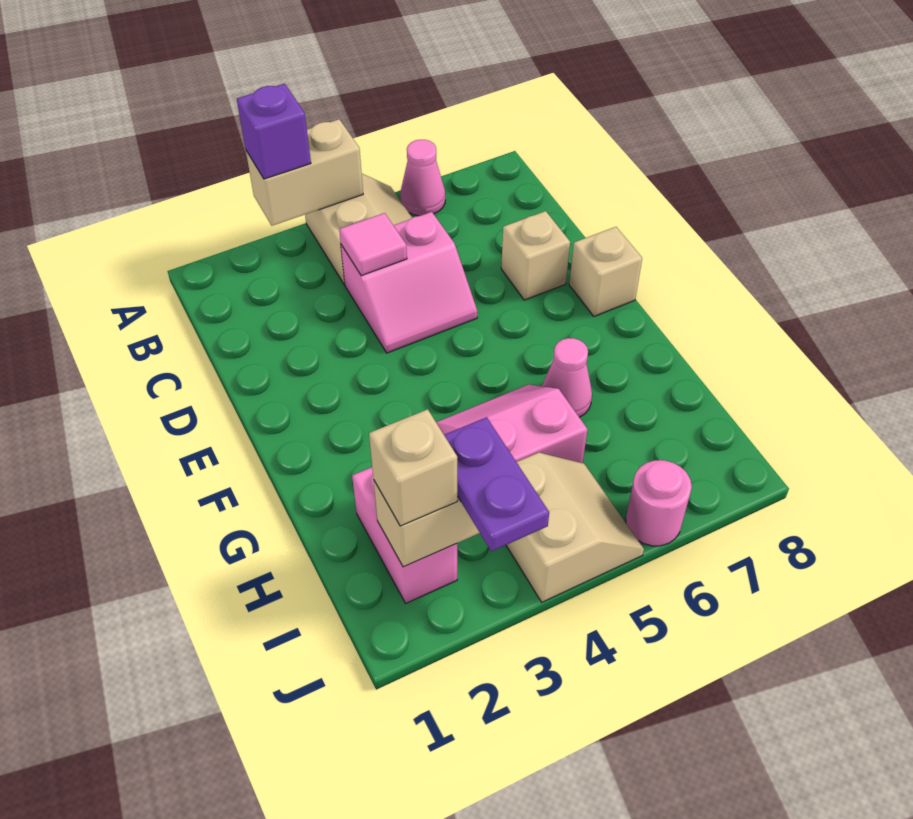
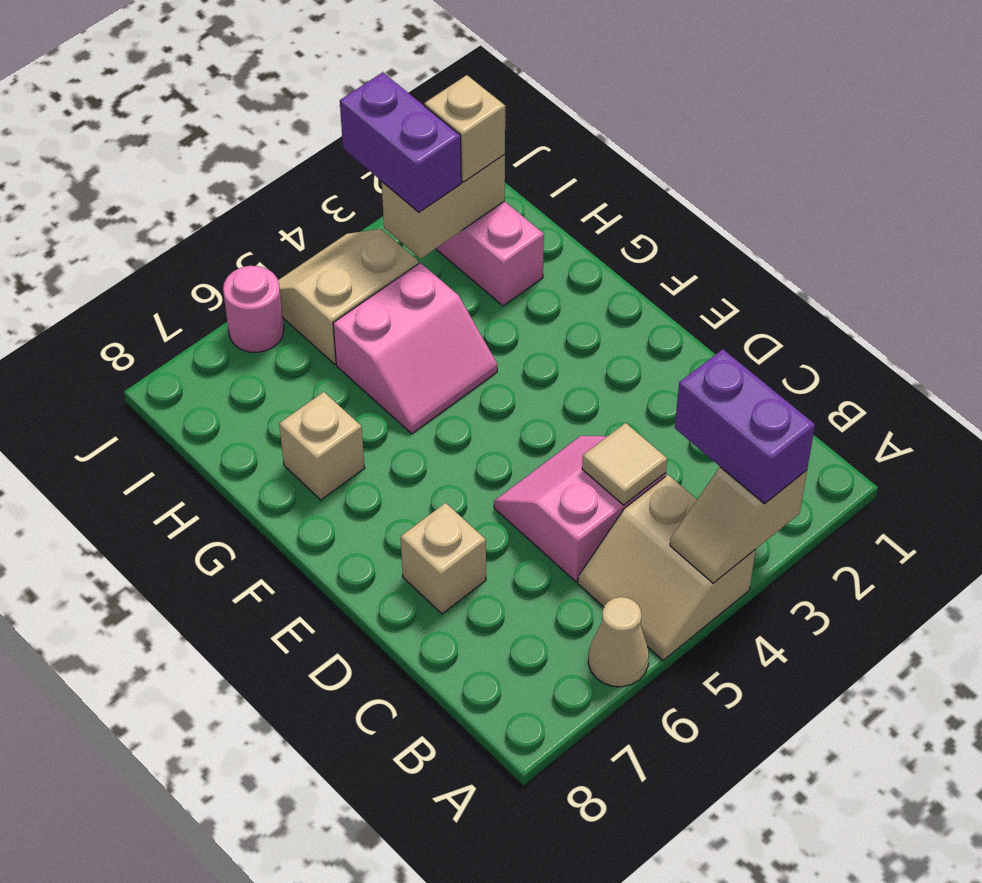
tan brick A3:A4 level 2 -> tan slope A3:A4 level 2 top 3
purple brick A3 level 3 -> purple brick A3:B3 level 3
pink cone A6 level 1 -> tan cone A6 level 1
pink tile C4 level 2 -> tan tile C4 level 2
tan brick E8 level 1 -> tan brick G7 level 1
pink cone G6 level 1 -> none
purple plate I3:J3 level 3 -> purple brick I3:J3 level 3
tan slope I4:J5 level 1 top 4 -> tan slope I4:J5 level 1 top I

